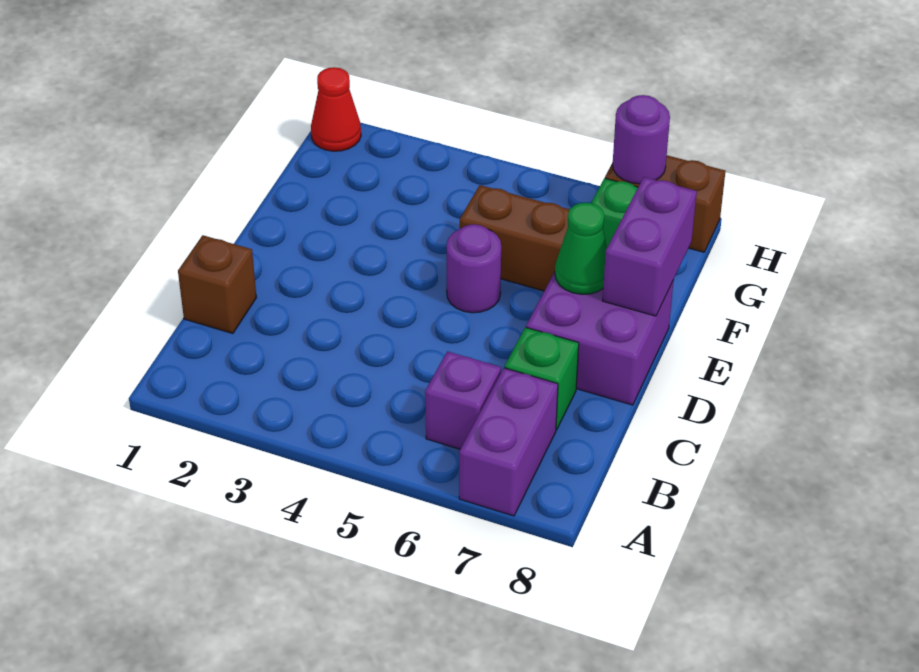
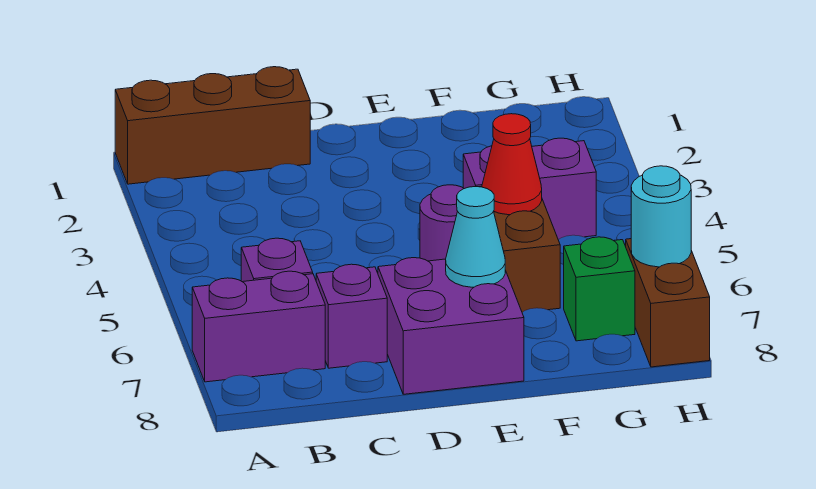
brown brick C1 level 1 -> brown brick A1:C1 level 1
green brick C7 level 1 -> purple brick C7 level 1
green cone E7 level 2 -> cyan cone E7 level 2
purple brick E8:F8 level 2 -> purple brick F4:G4 level 1
red cone H1 level 1 -> red cone F5 level 2
purple round brick H7 level 2 -> cyan round brick H7 level 2

